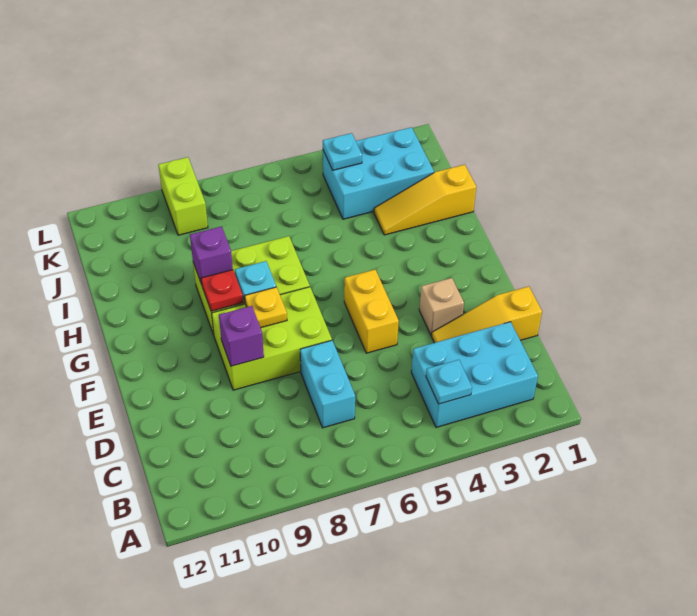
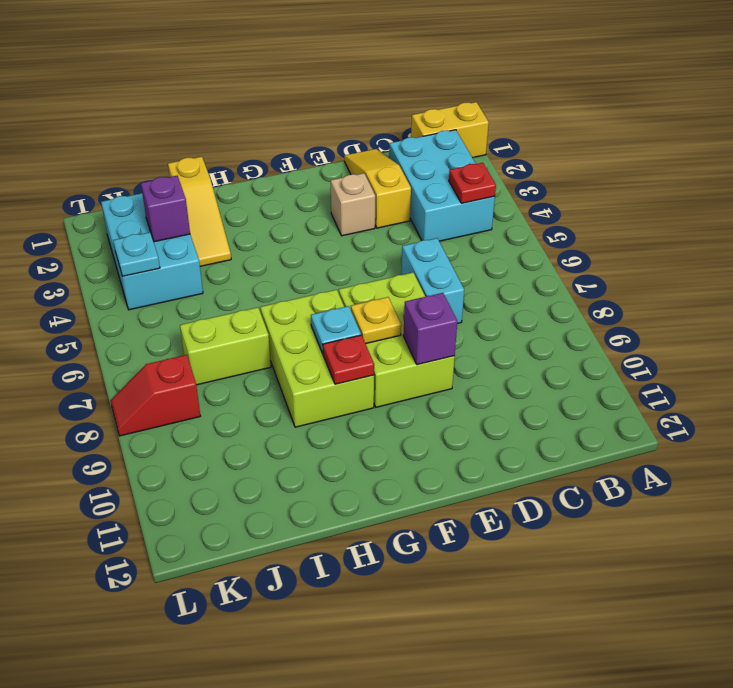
cyan plate B4 level 2 -> red plate B4 level 2
cyan brick C7:D7 level 1 -> cyan brick D6:D7 level 1
yellow slope D1:D3 level 1 top 1 -> yellow slope D1:D3 level 1 top 3
yellow brick E5:F5 level 1 -> yellow brick A1:B1 level 1
purple brick H9 level 2 -> purple brick J3 level 2
none -> red slope K8:L8 level 1 top K
lime brick K9:L9 level 1 -> lime brick I7:J7 level 1

